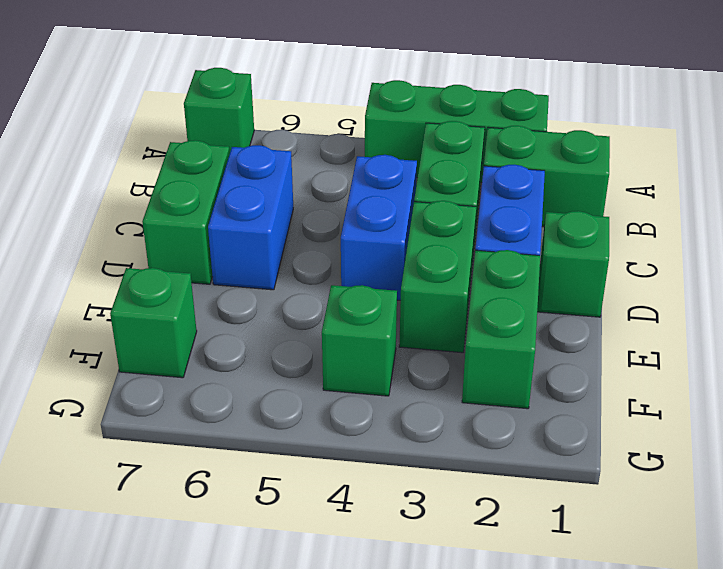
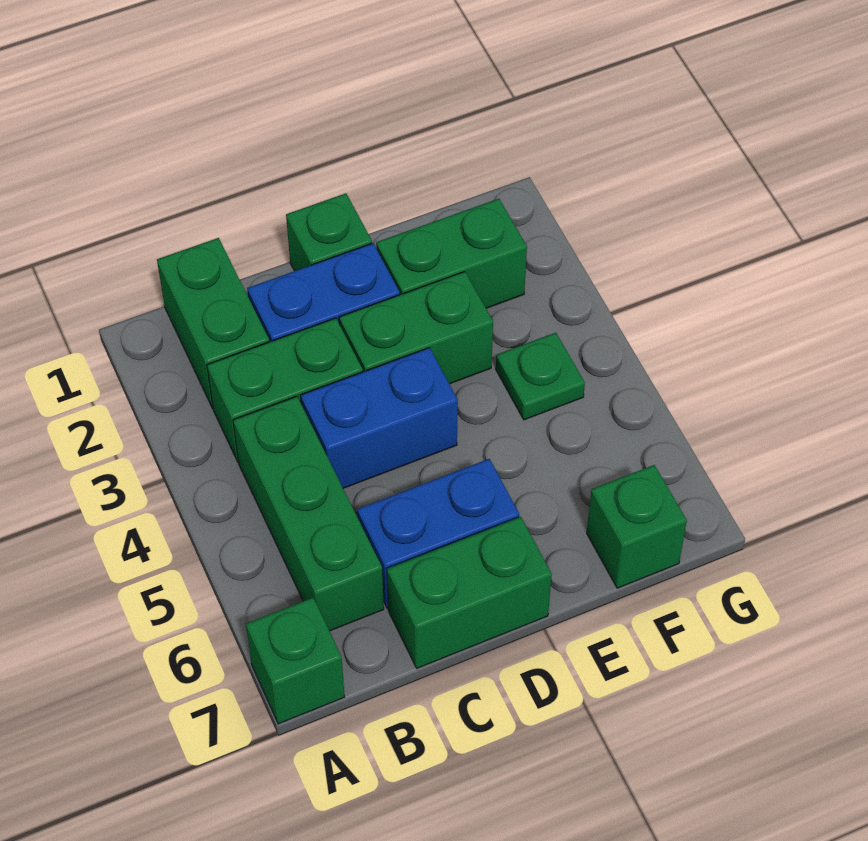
green brick A2:A4 level 1 -> green brick B4:B6 level 1
green brick F4 level 1 -> green plate F4 level 1

